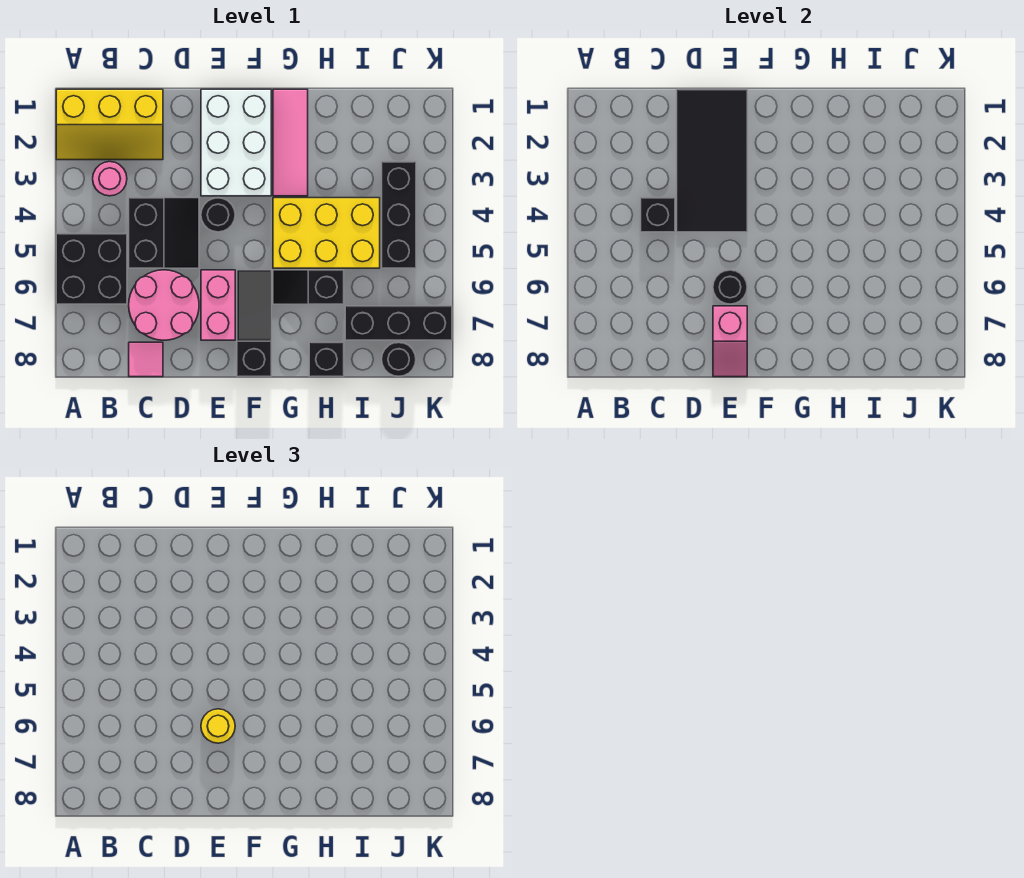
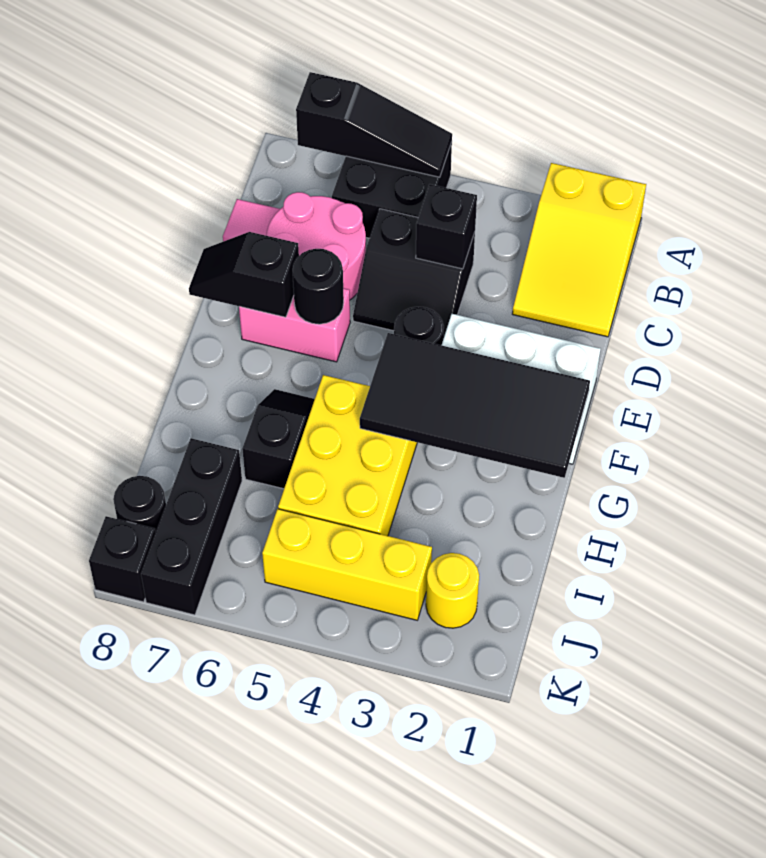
yellow slope A1:C2 level 1 top 1 -> yellow slope A1:C2 level 1 top A
pink round brick B3 level 1 -> none
black tile D1:E4 level 2 -> black tile F1:G4 level 2
yellow round brick E6 level 3 -> yellow round brick J2 level 1
pink slope E7:E8 level 2 top 7 -> black slope E7:E8 level 2 top 7
black slope F6:F8 level 1 top 8 -> black slope A5:A7 level 2 top 7
pink tile G1:G3 level 1 -> none
black brick H8 level 1 -> black brick K8 level 1
black brick J3:J5 level 1 -> yellow brick J3:J5 level 1

